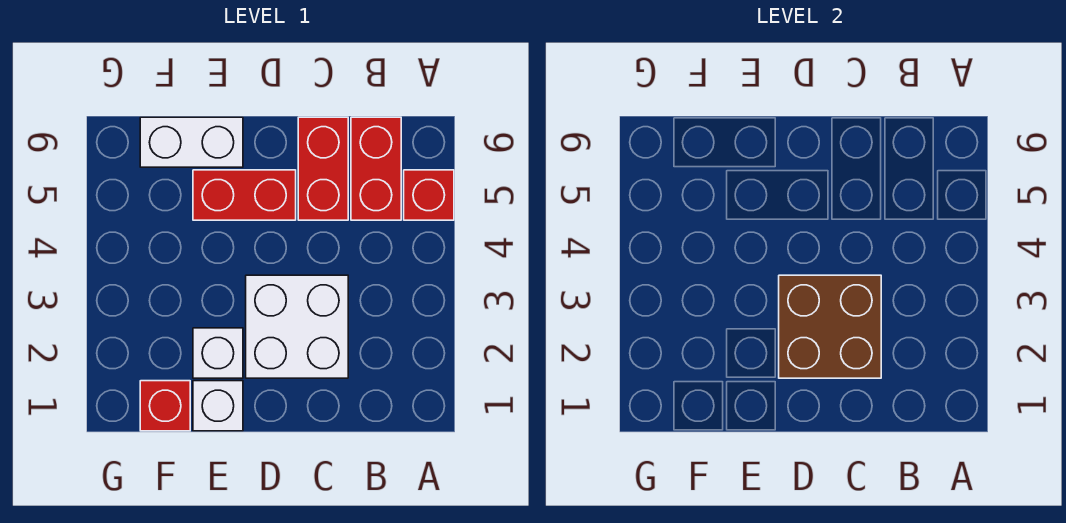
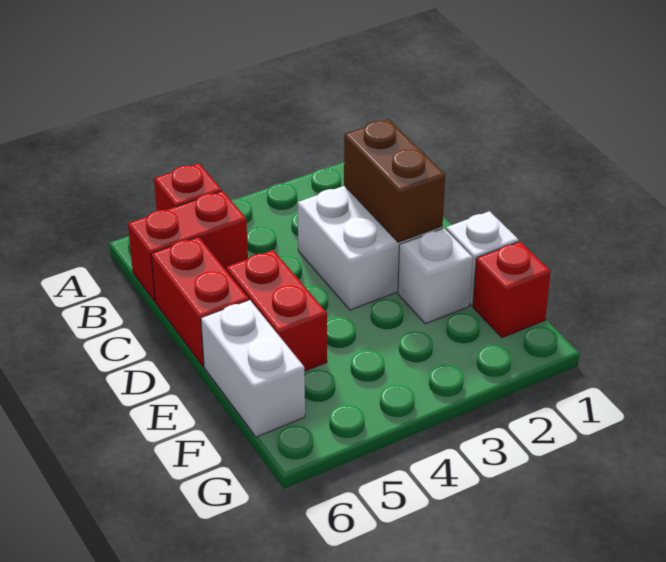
brown brick C2:D3 level 2 -> brown brick C2:D2 level 2
red brick C5:C6 level 1 -> red brick C6:D6 level 1

